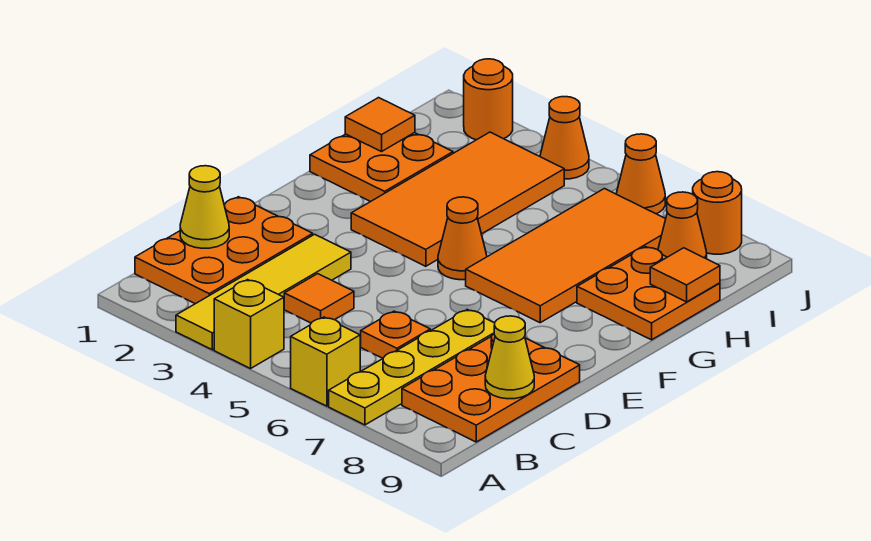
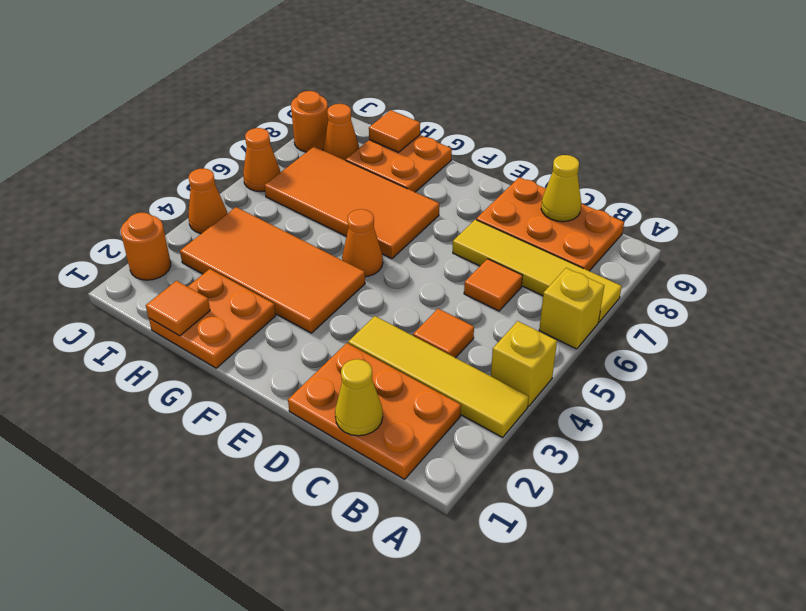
yellow plate A7:D7 level 1 -> yellow tile A7:D7 level 1
orange plate C6 level 1 -> orange tile C6 level 1

